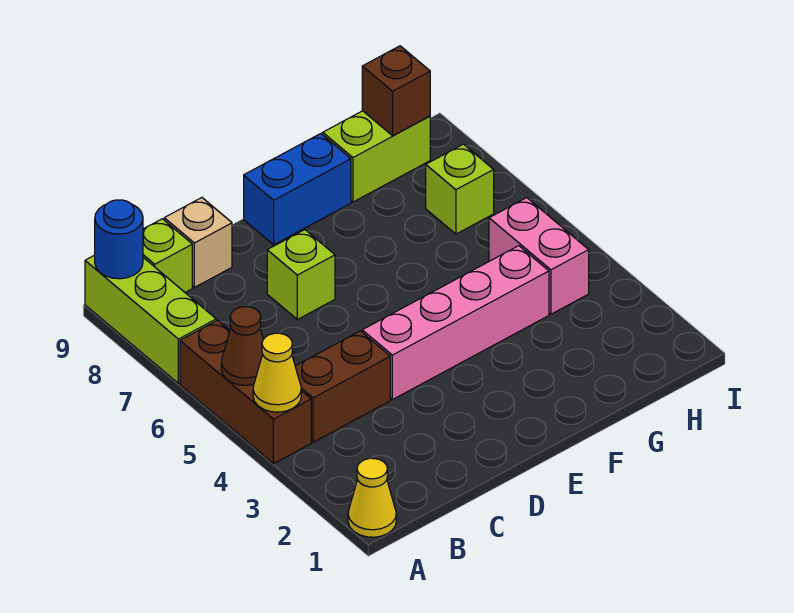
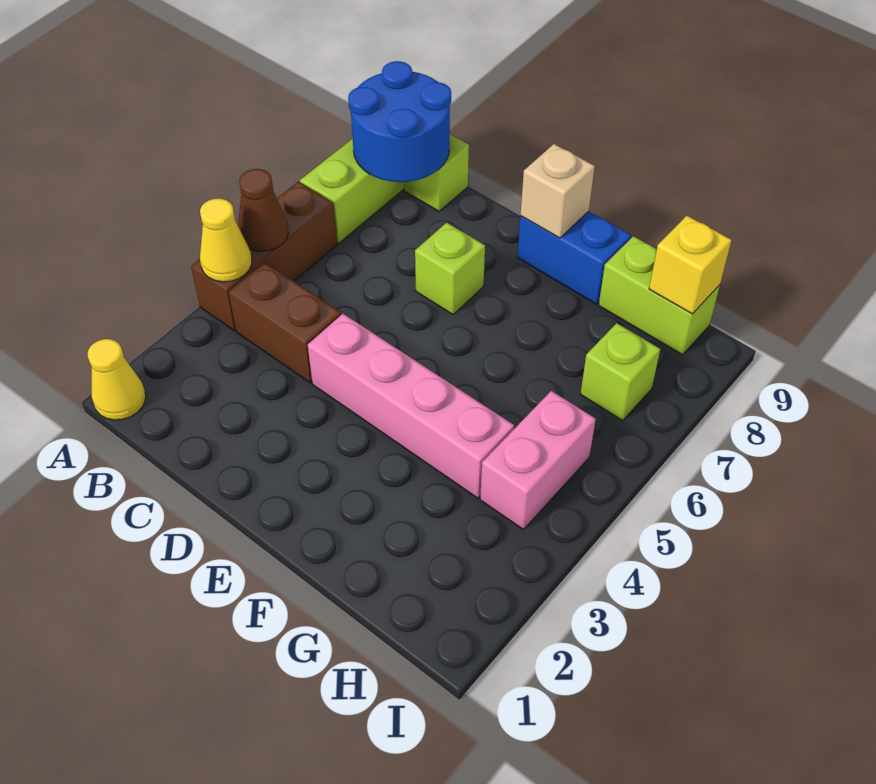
blue round brick A9 level 2 -> blue round brick A8:B9 level 2
tan brick C9 level 1 -> tan brick E9 level 2
brown brick H9 level 2 -> yellow brick H9 level 2

